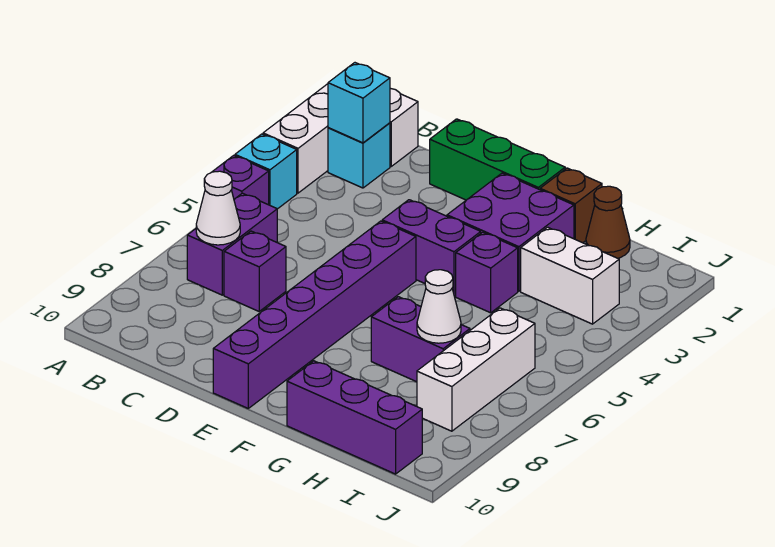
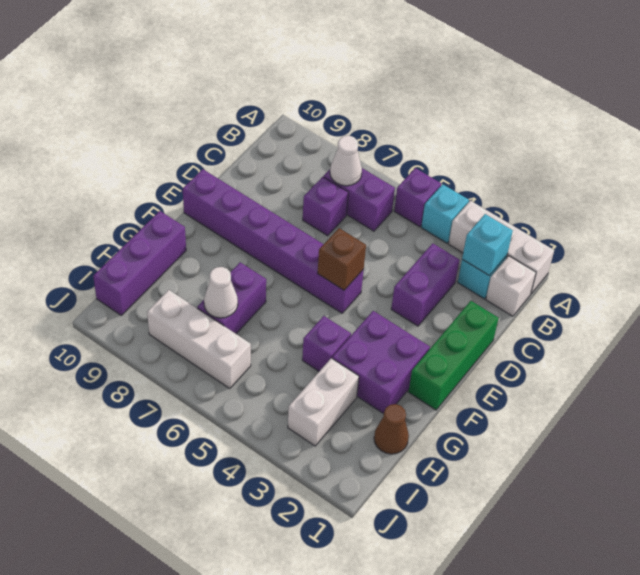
purple brick E4:F4 level 1 -> purple brick C3:D3 level 1
brown brick G1 level 1 -> brown brick E5 level 2

